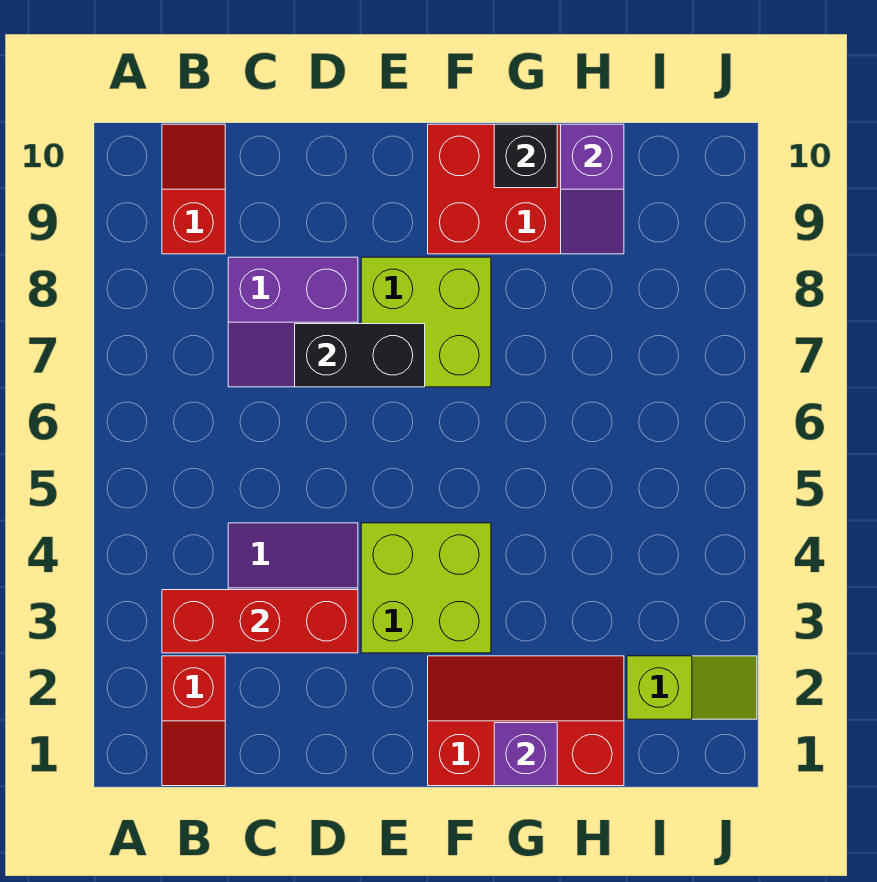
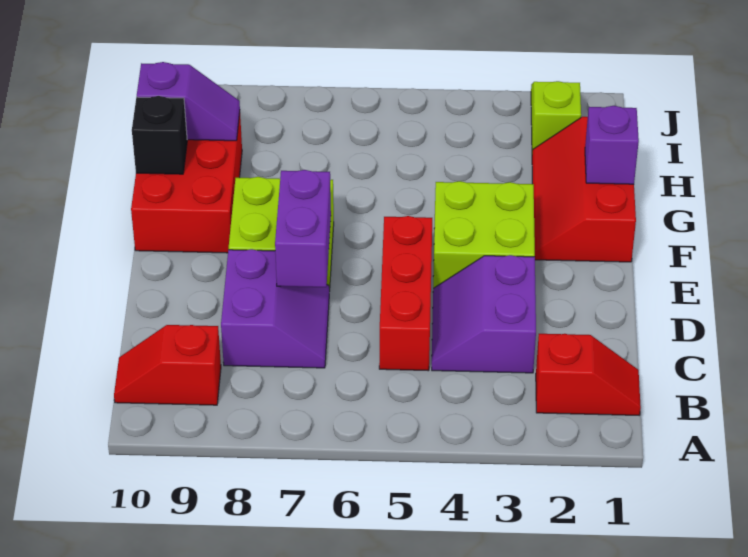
red brick B3:D3 level 2 -> red brick C5:E5 level 1
black brick D7:E7 level 2 -> purple brick D7:E7 level 2

